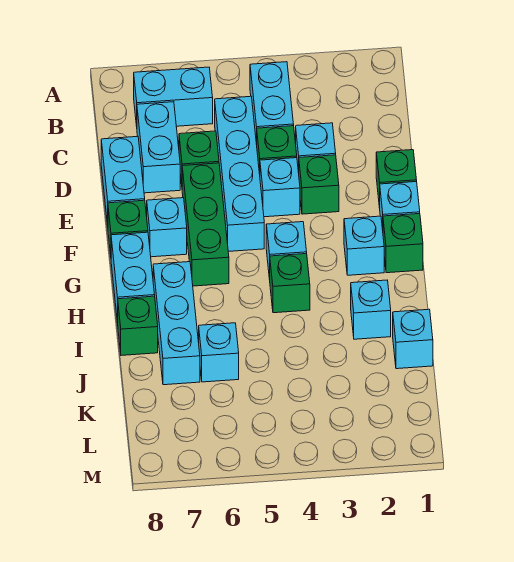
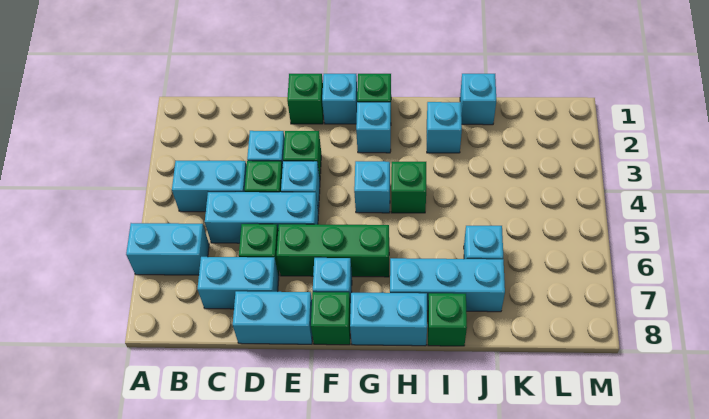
cyan brick B6:B7 level 1 -> cyan brick A6:B6 level 1
cyan brick C5:F5 level 1 -> cyan brick C5:E5 level 1

